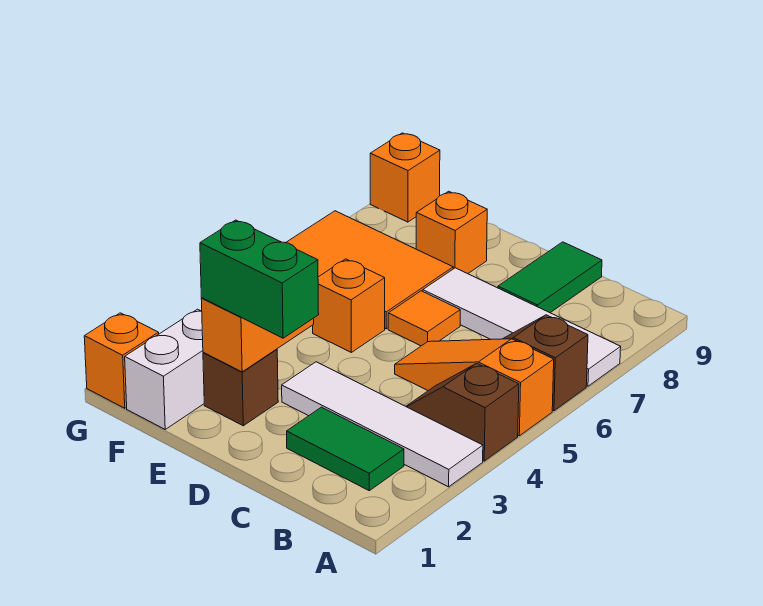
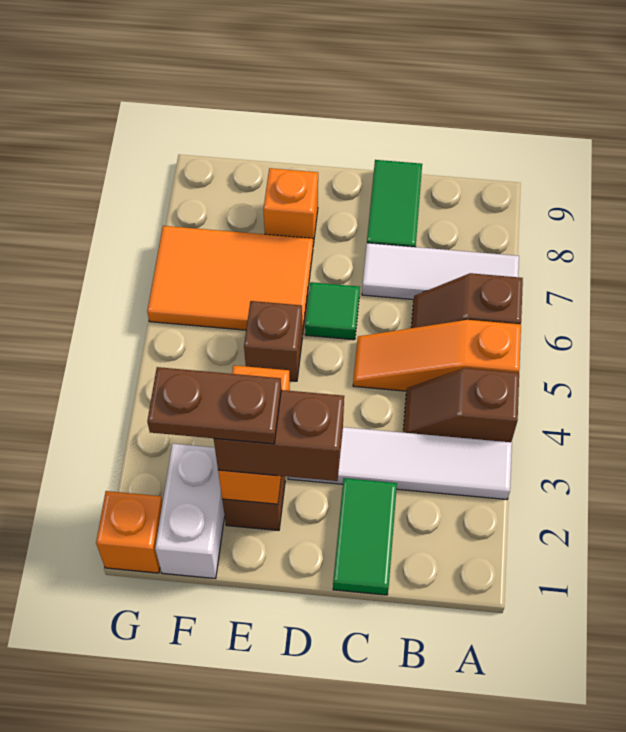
white tile A7:D7 level 1 -> white tile A7:C7 level 1
green tile B2:C2 level 1 -> green tile C1:C2 level 1
green brick D2:E2 level 3 -> brown brick D2:E2 level 3
orange tile D6 level 1 -> green tile D6 level 1
none -> brown plate E2:F2 level 4
orange brick E5 level 1 -> brown brick E5 level 1
orange brick G9 level 1 -> none

